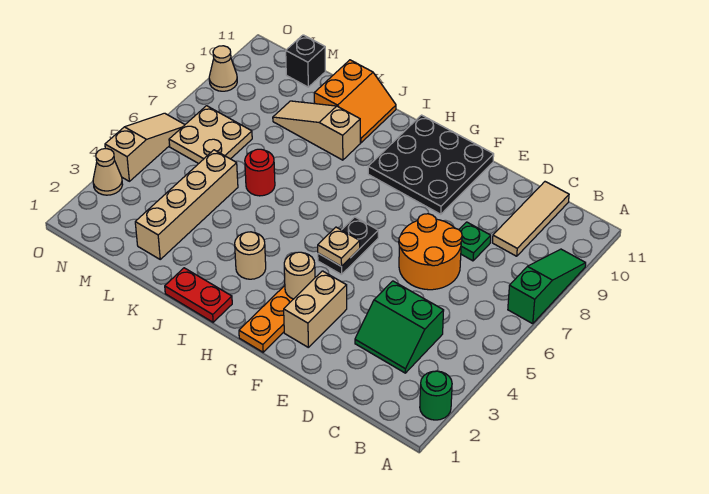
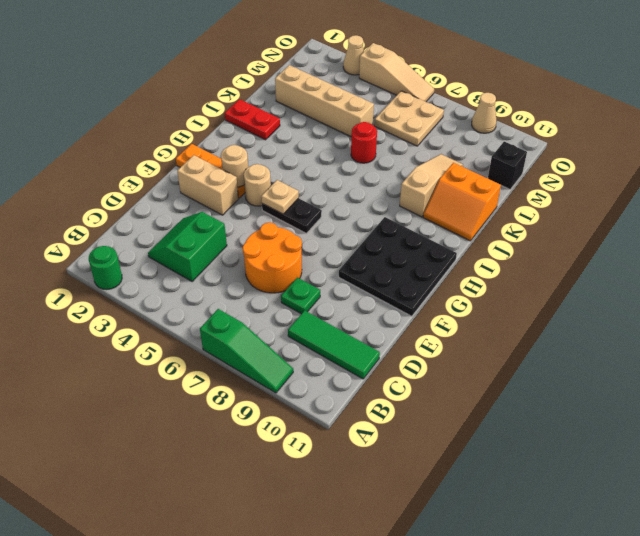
tan tile C9:C11 level 1 -> green tile C9:C11 level 1
red plate I1:J1 level 1 -> red plate J1:J2 level 1
tan round brick I3 level 1 -> tan round brick G4 level 1

